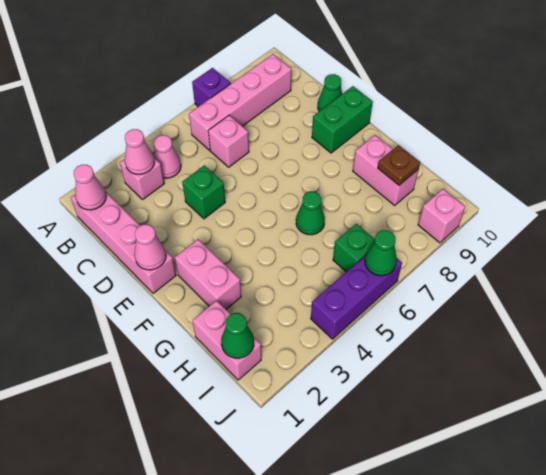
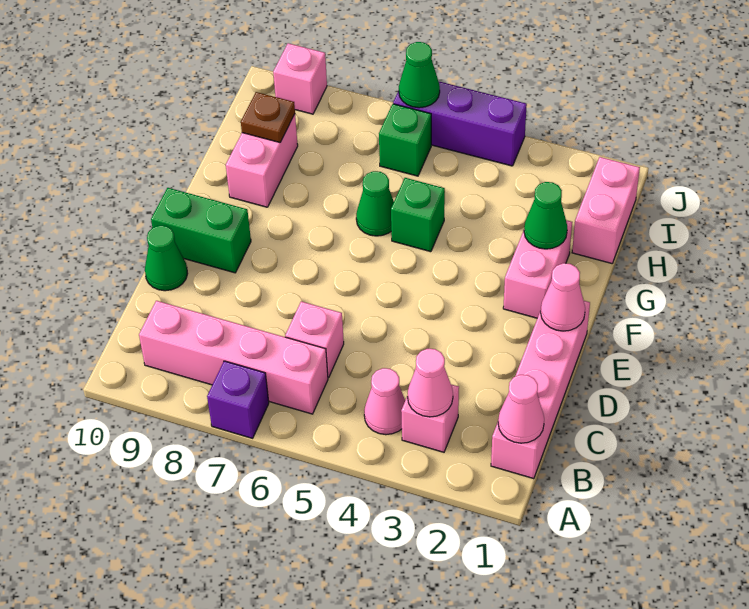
green brick D4 level 1 -> green brick G5 level 1
green cone I1 level 2 -> green cone G2 level 2

